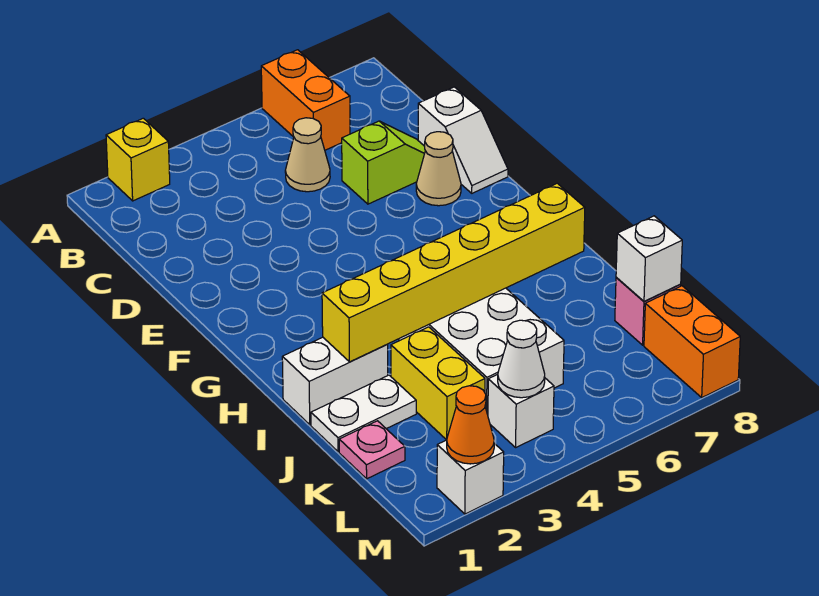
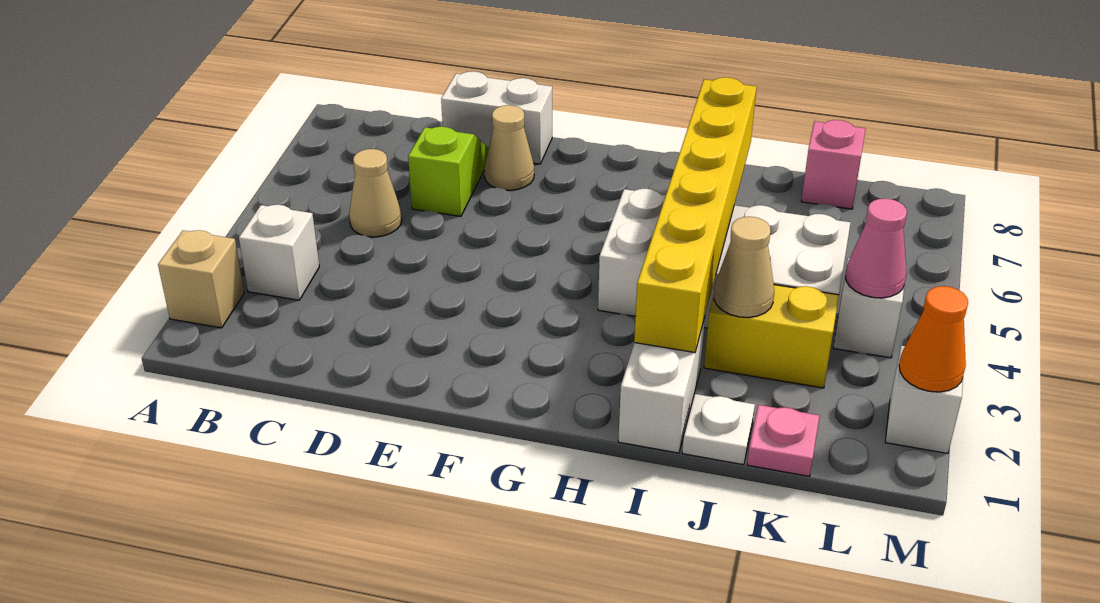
yellow brick A2 level 1 -> tan brick A2 level 1
orange brick A6:B6 level 1 -> none
white slope D8:E8 level 1 top D -> white brick D8:E8 level 1
white plate J1:J2 level 1 -> white plate J1 level 1
none -> tan cone J3 level 2
white brick K8 level 2 -> white brick B3 level 1
white cone L4 level 2 -> pink cone L4 level 2
orange brick L8:M8 level 1 -> none

